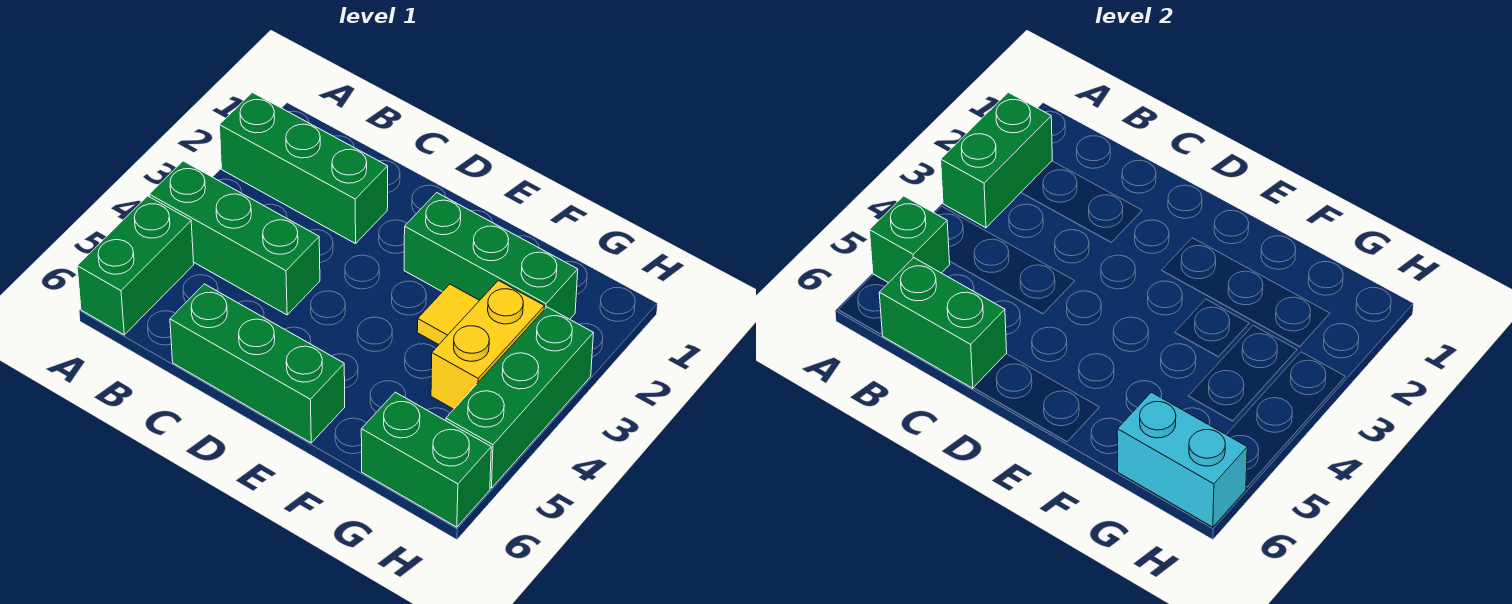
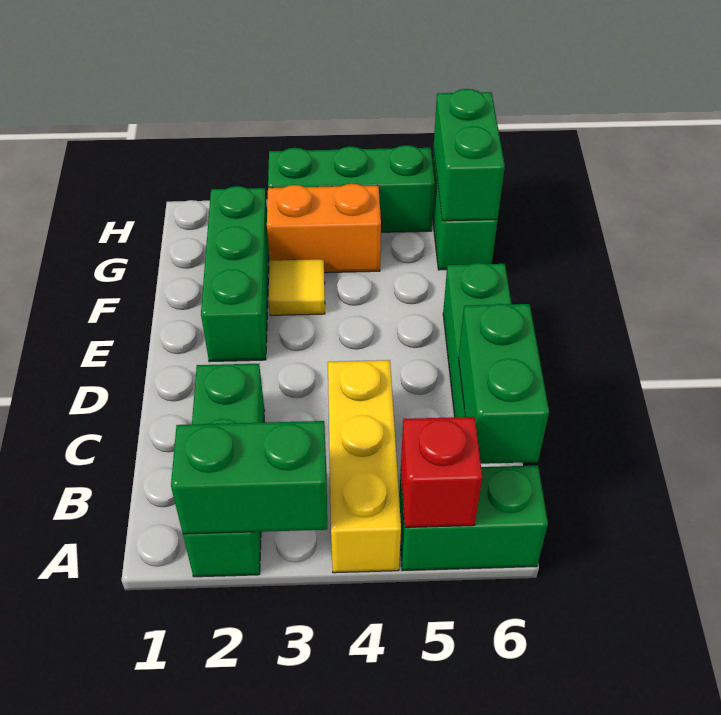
green brick A4:C4 level 1 -> yellow brick A4:C4 level 1
green brick A5 level 2 -> red brick A5 level 2
yellow brick G3:G4 level 1 -> orange brick G3:G4 level 1
cyan brick G6:H6 level 2 -> green brick G6:H6 level 2

